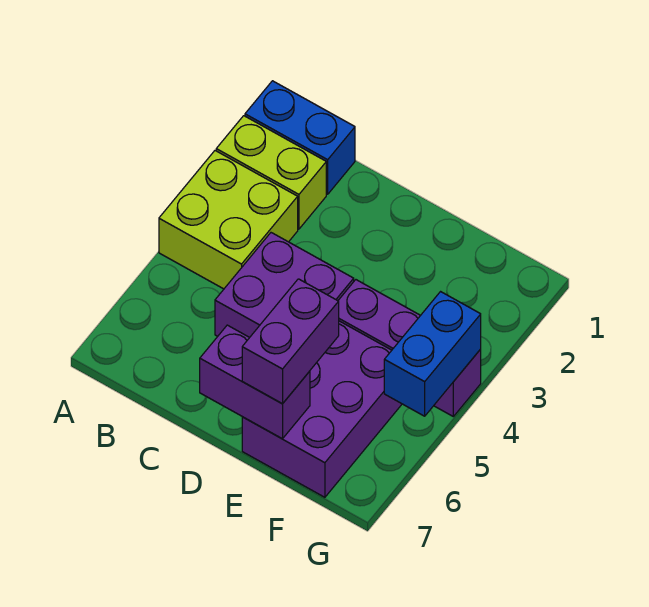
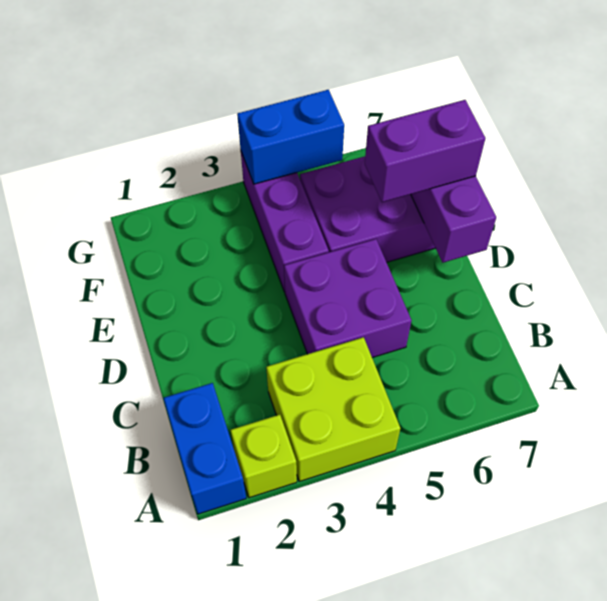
lime brick A2:B2 level 1 -> lime brick A2 level 1

